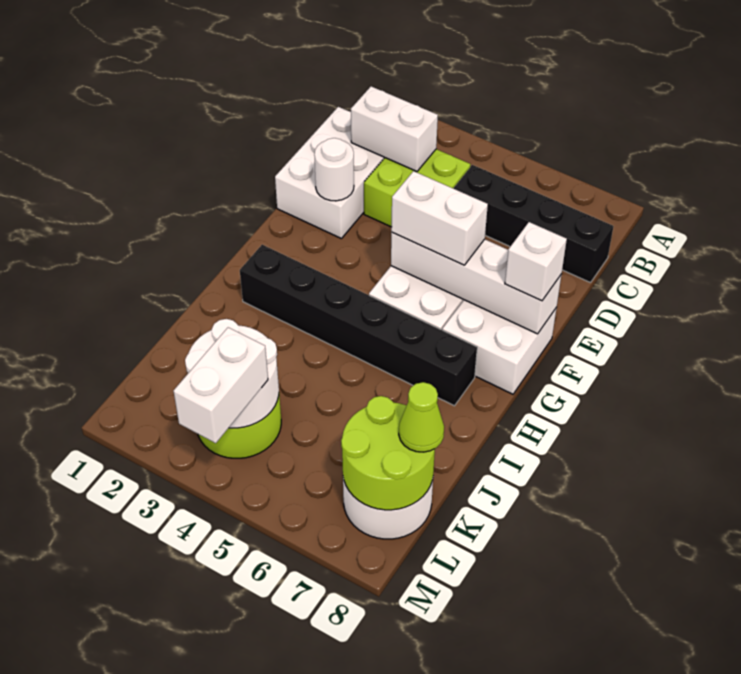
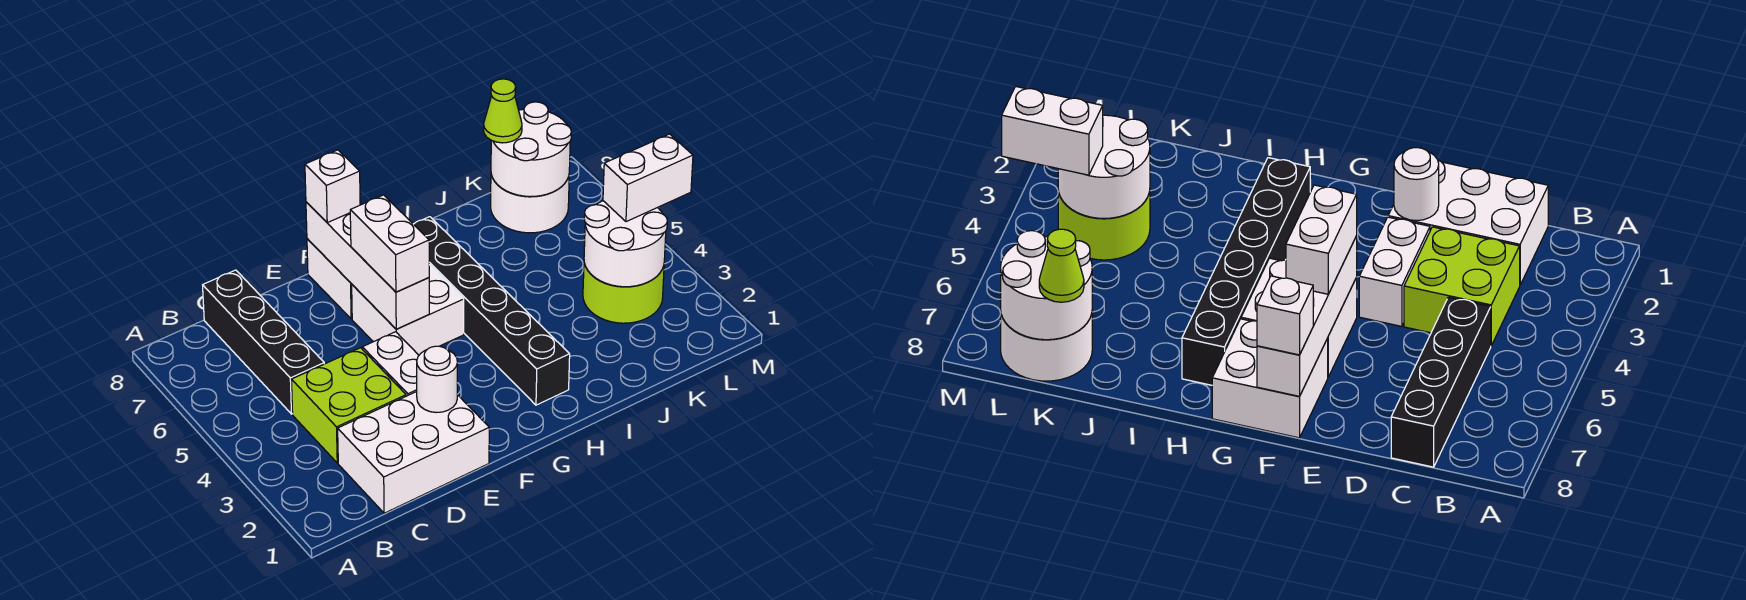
white brick C2:C3 level 2 -> white brick E3:E4 level 1
lime round brick K7:L8 level 2 -> white round brick K7:L8 level 2

